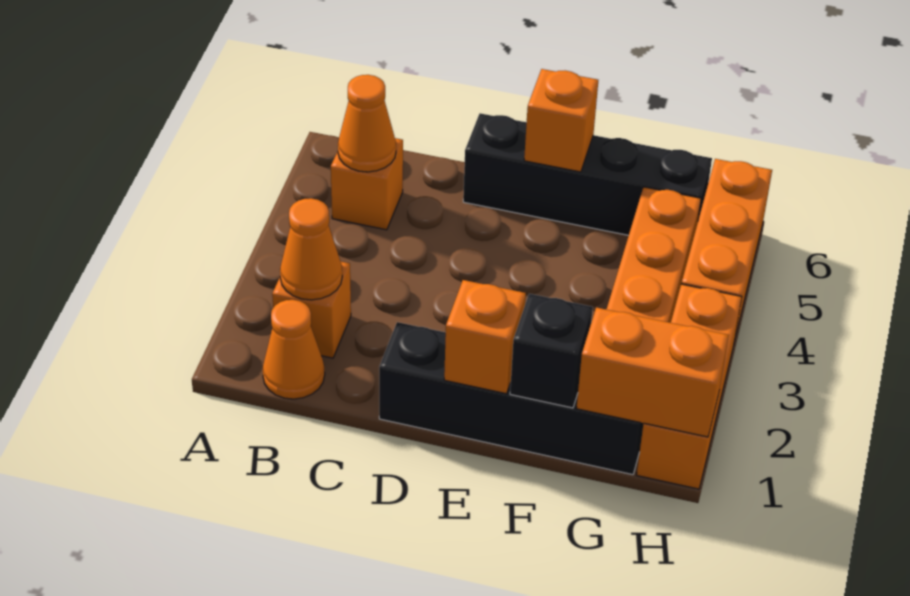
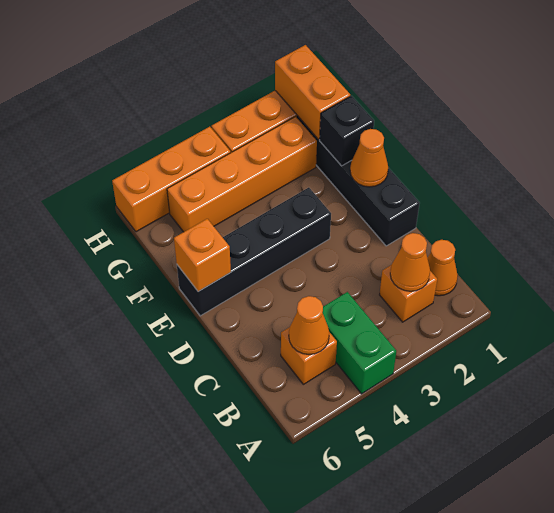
none -> green brick A4:B4 level 1
black brick D6:G6 level 1 -> black brick E3:E6 level 1
orange brick E1 level 2 -> orange cone E1 level 2

